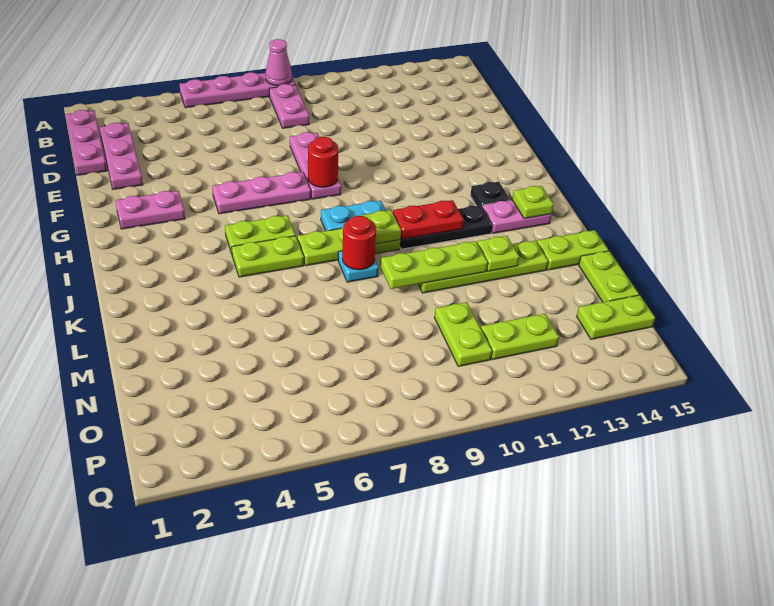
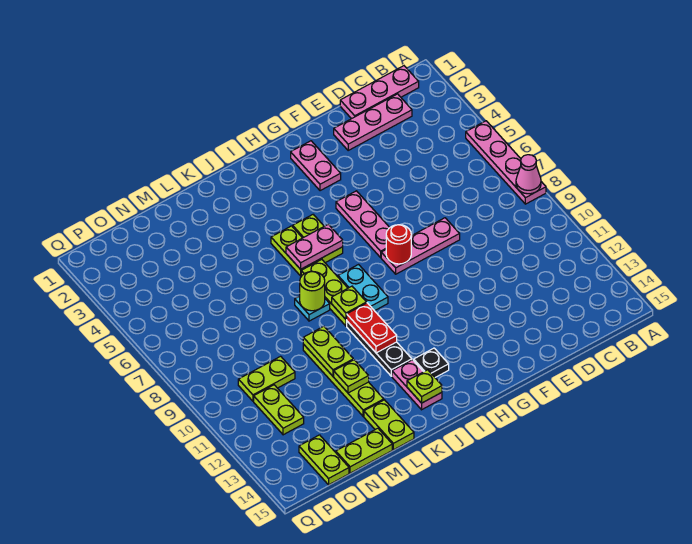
pink plate B8:C8 level 1 -> pink plate I6:J6 level 2
red round brick K8 level 2 -> lime round brick K8 level 2
lime plate L9:L11 level 2 -> lime plate L10:L11 level 2

